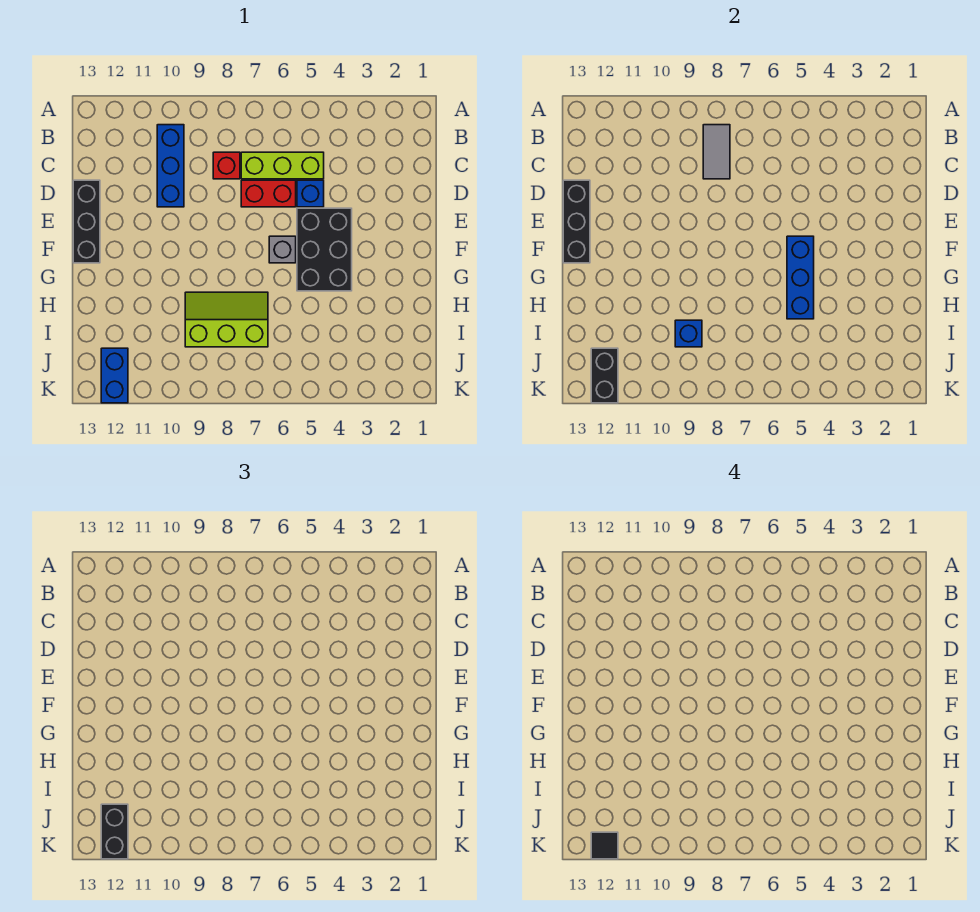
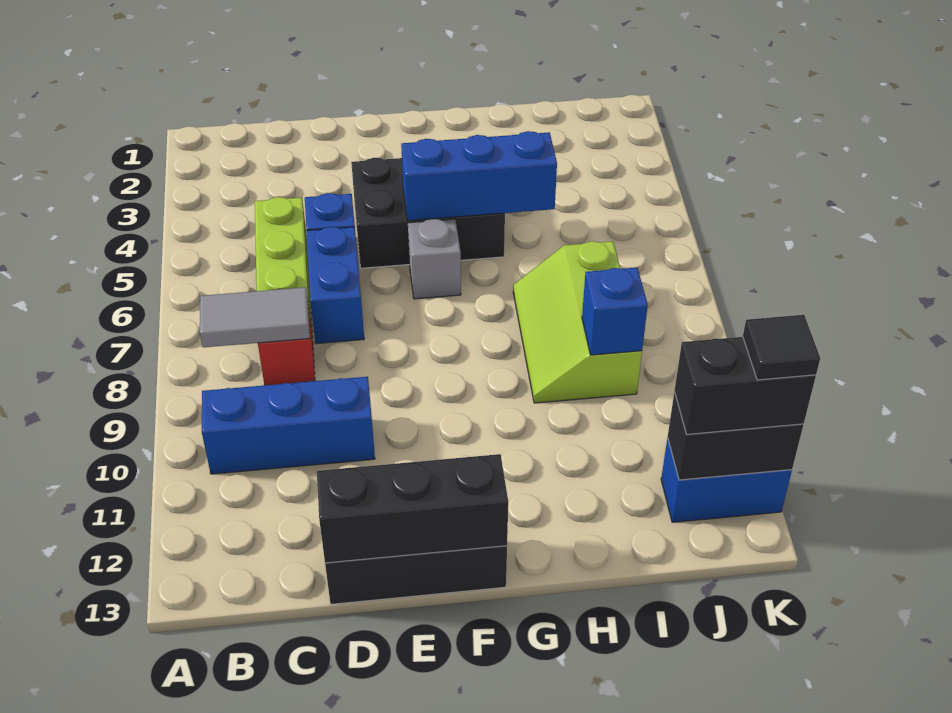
red brick D6:D7 level 1 -> blue brick D6:D7 level 1

